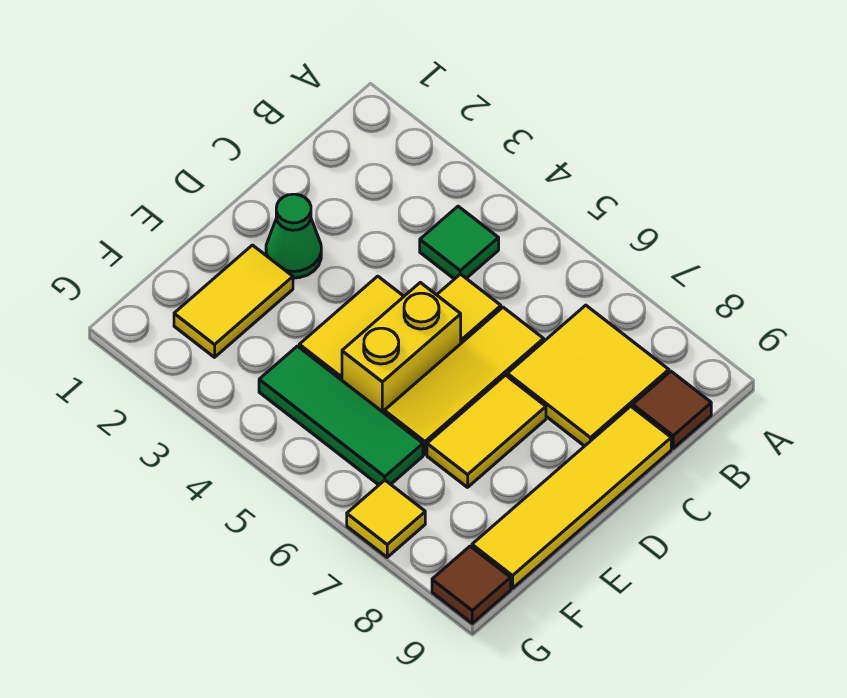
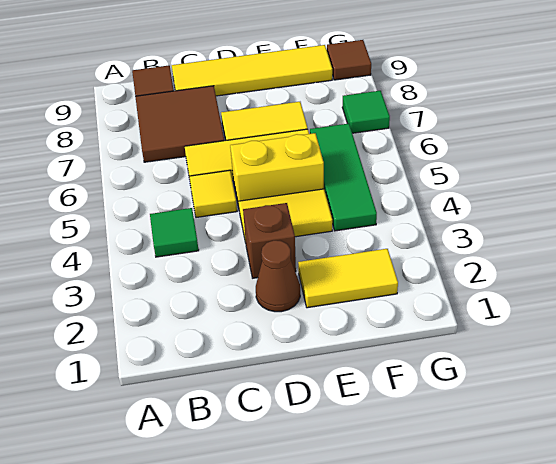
yellow tile B7:C8 level 1 -> brown tile B7:C8 level 1
green cone D2 level 1 -> brown cone D2 level 1
none -> brown brick D3 level 1
yellow tile G7 level 1 -> green tile G7 level 1

